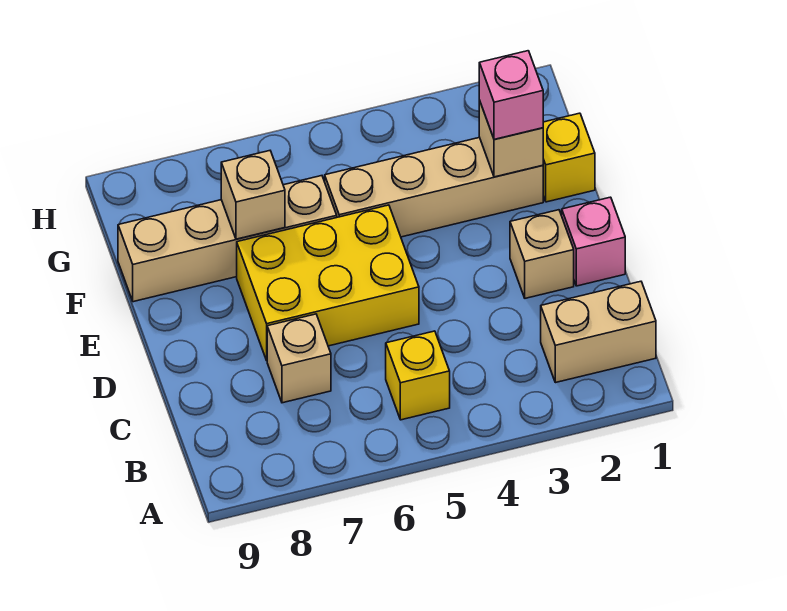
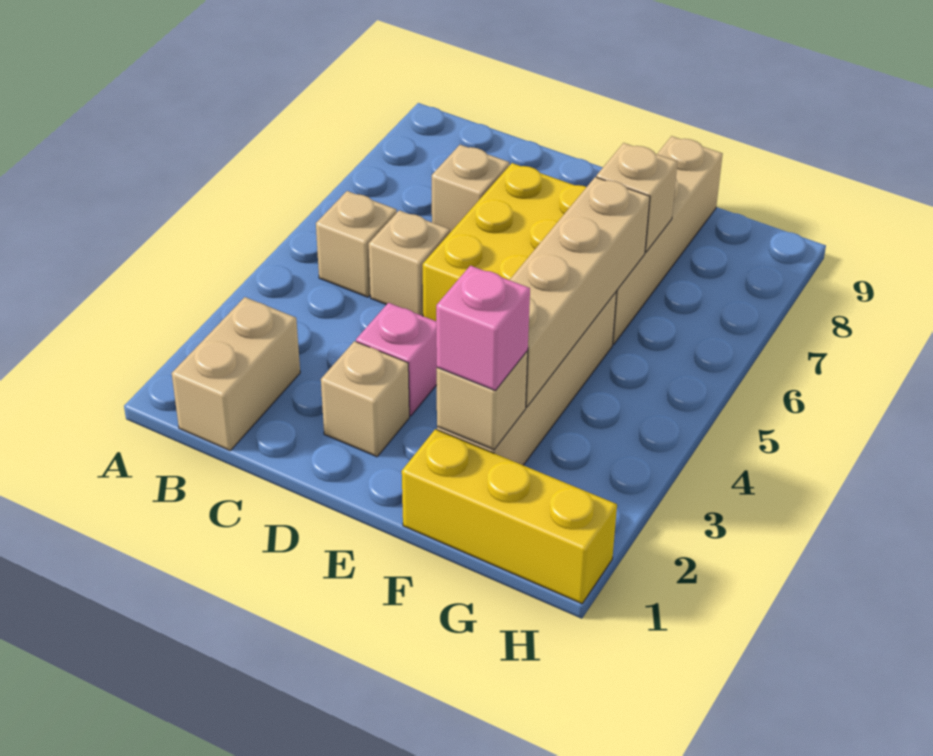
yellow brick B5 level 1 -> tan brick B5 level 1
none -> tan brick C5 level 1
pink brick D1 level 1 -> pink brick D3 level 1
yellow brick F1 level 1 -> yellow brick F1:H1 level 1
none -> tan brick F3:F6 level 2

